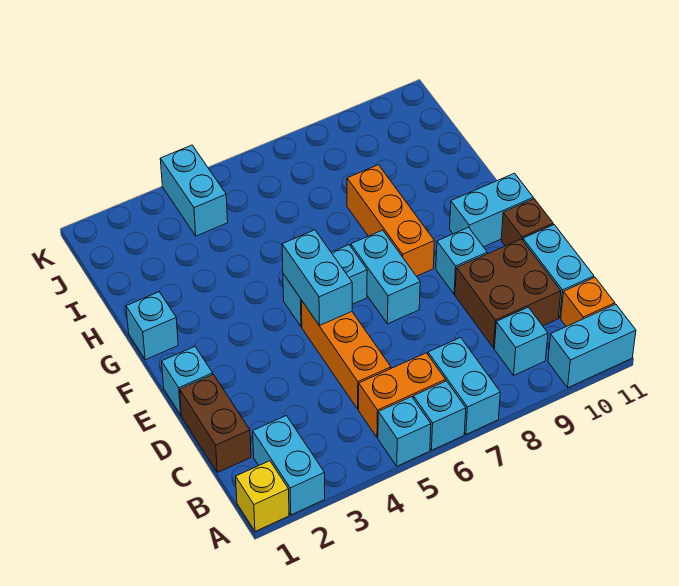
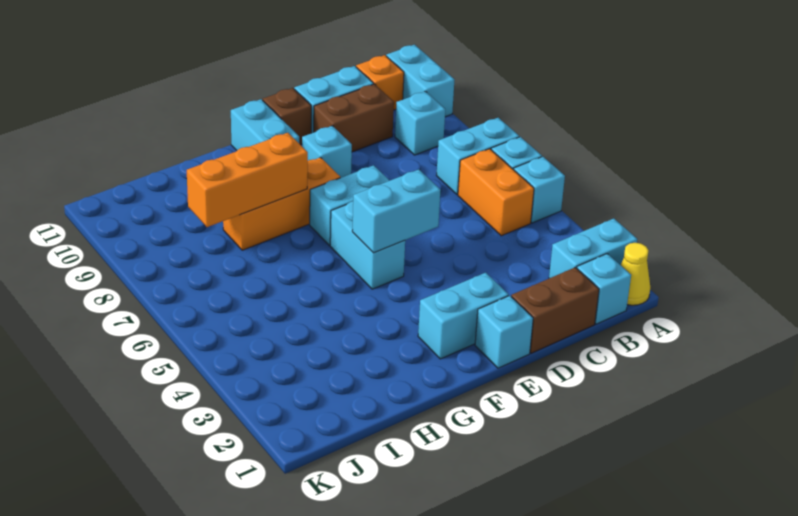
yellow brick A1 level 1 -> yellow cone A1 level 1
orange brick C5:E5 level 1 -> orange brick G8:I8 level 2
brown brick C9:D10 level 1 -> brown brick C10:D10 level 1
cyan brick G1 level 1 -> cyan brick B1 level 1
cyan brick J4:K4 level 1 -> cyan brick E2:F2 level 1

